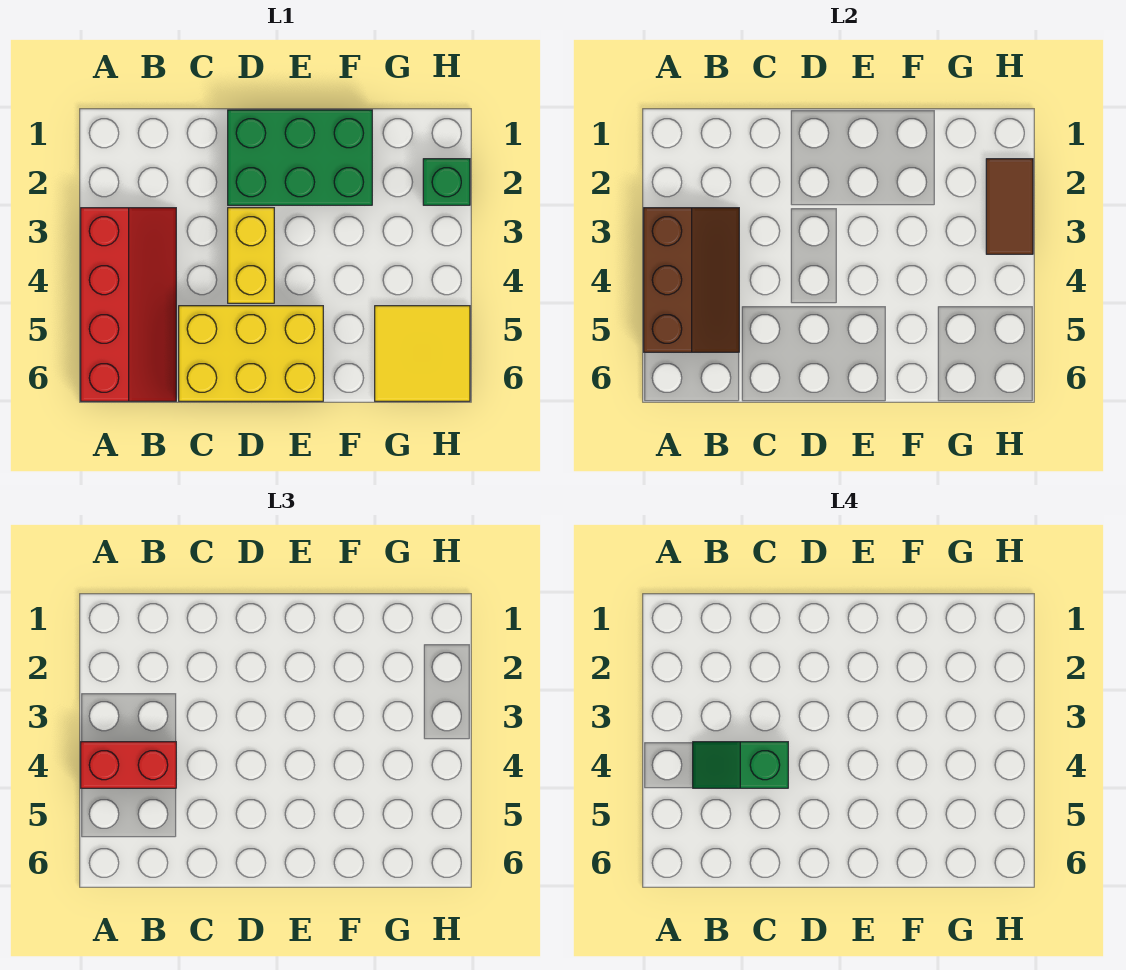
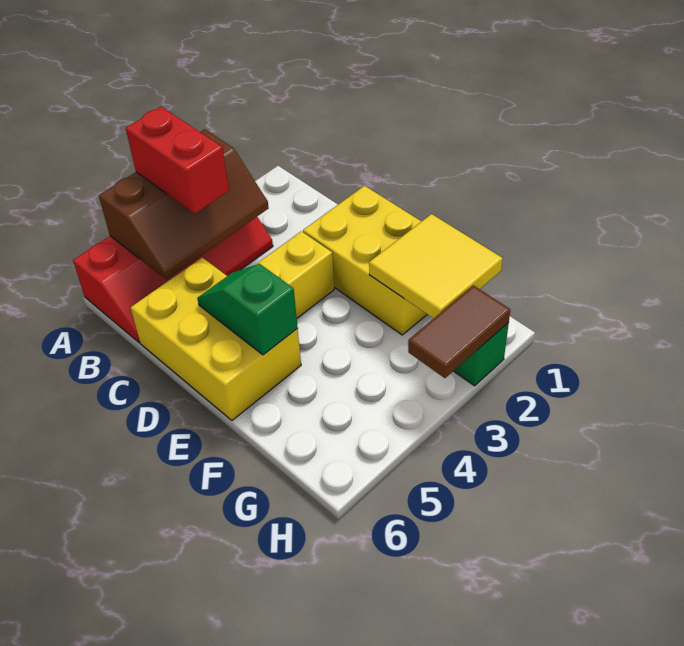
green slope B4:C4 level 4 top C -> green slope D5:E5 level 2 top E
green brick D1:F2 level 1 -> yellow brick D1:F2 level 1
yellow tile G5:H6 level 1 -> yellow tile F1:G2 level 2

